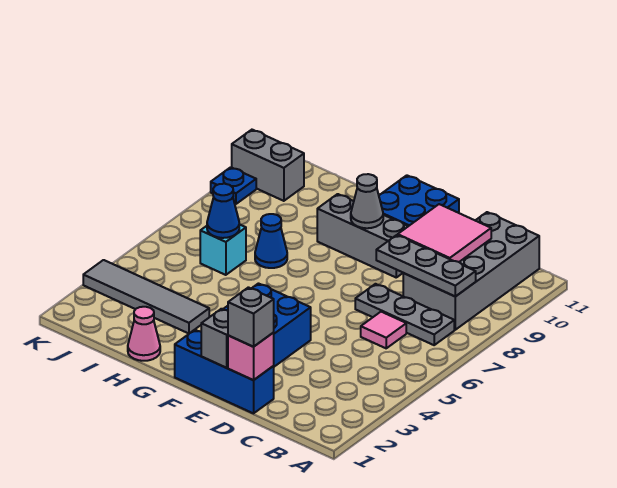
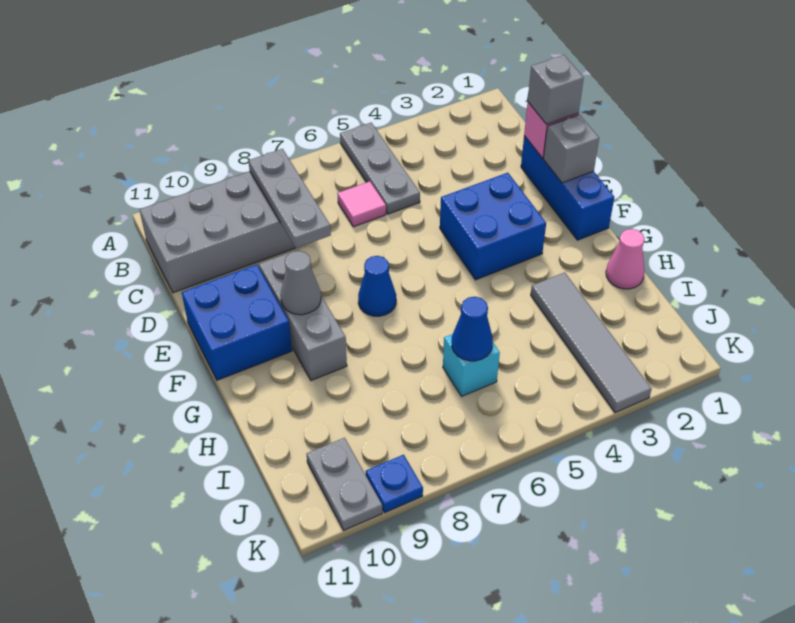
grey plate B7:D7 level 1 -> grey plate A5:C5 level 1
pink tile C9:D10 level 2 -> none
blue cone H7 level 1 -> blue cone F7 level 1
grey brick J10:K10 level 1 -> grey plate J10:K10 level 1

